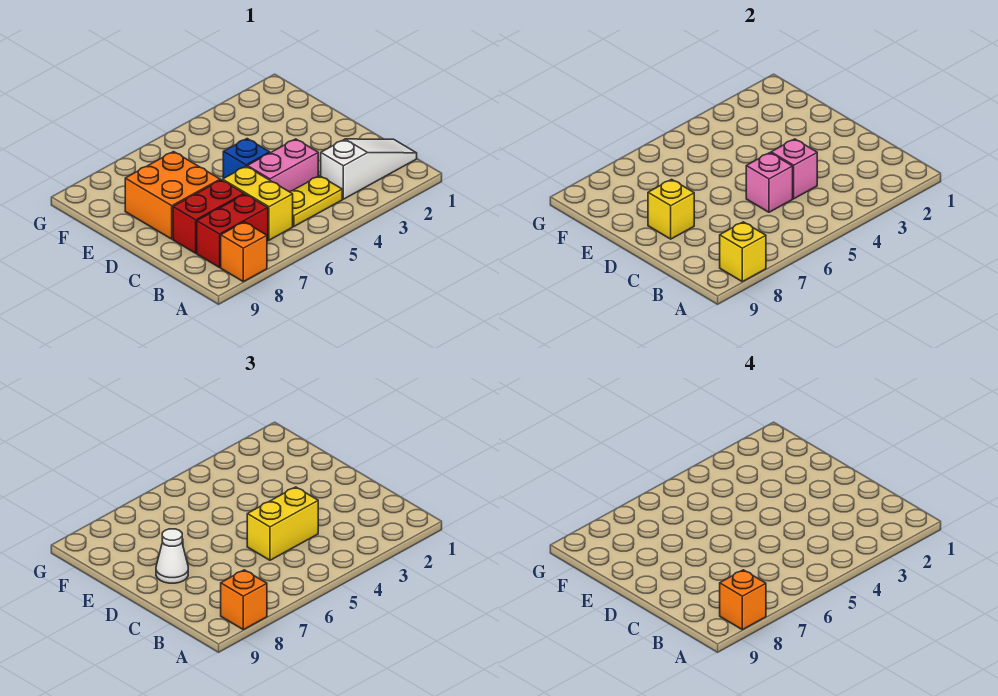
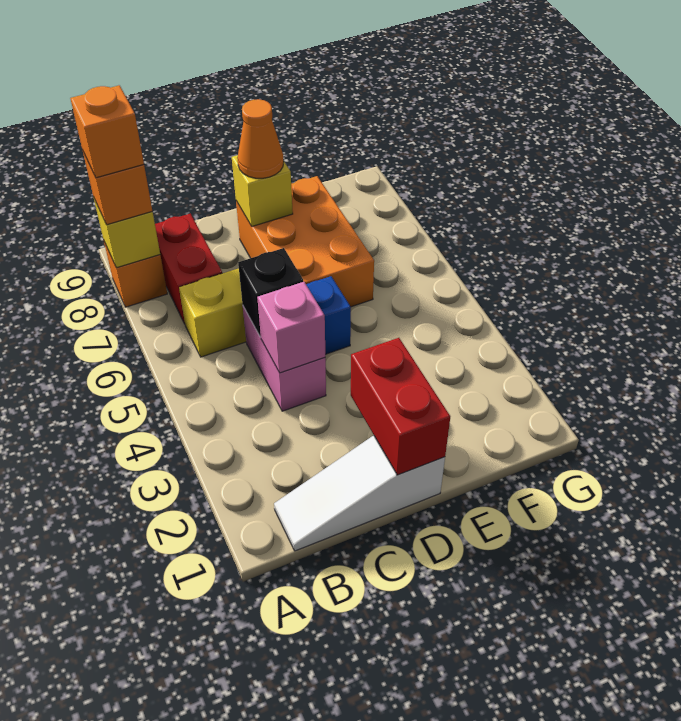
white slope B1:B3 level 1 top 3 -> white slope B1:D1 level 1 top D
yellow plate B4:B5 level 1 -> none
yellow brick C4:C5 level 3 -> none
pink brick C5 level 2 -> black brick C5 level 2
red brick C7:C8 level 1 -> red brick D1:D2 level 2
orange brick D7:E8 level 1 -> orange brick D6:E8 level 1
white cone D8 level 3 -> orange cone D8 level 3

